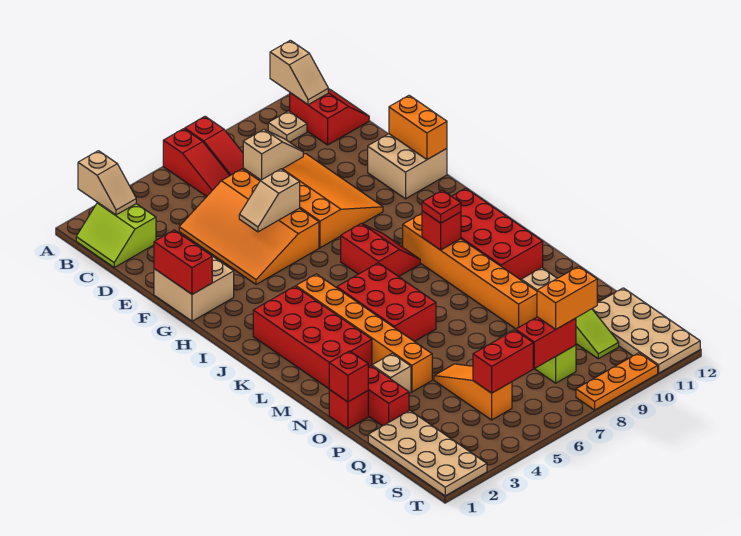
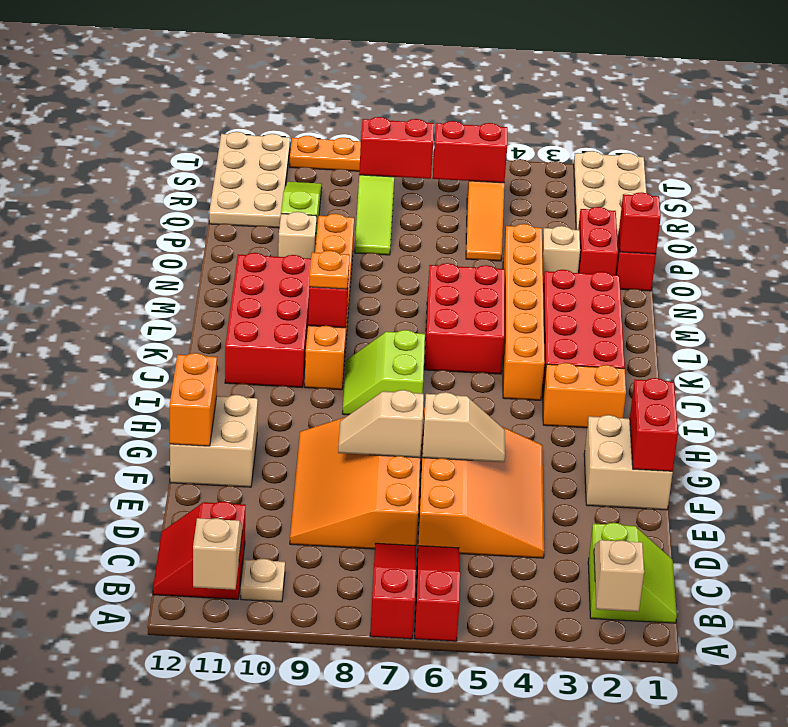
tan slope D7:D8 level 2 top 7 -> tan slope F7:F8 level 2 top 7
red slope I7:J8 level 1 top 7 -> lime slope I7:J8 level 1 top 7
red plate K9 level 3 -> orange plate K9 level 3
orange brick R8:R9 level 3 -> orange brick I2:I3 level 1

